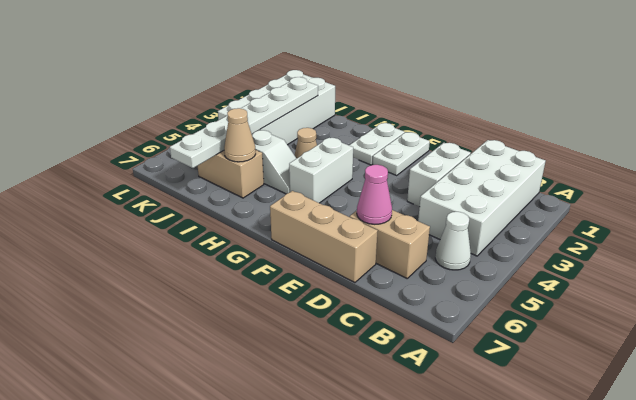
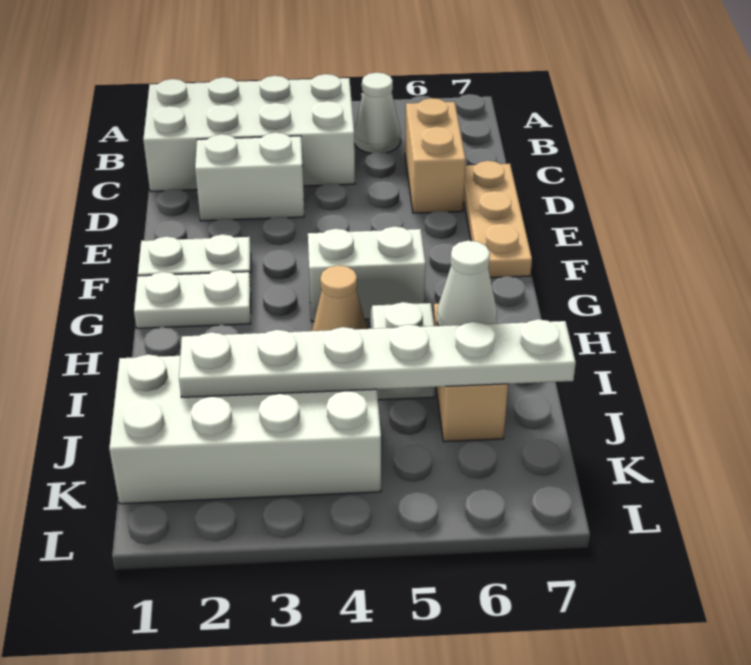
pink cone D6 level 2 -> none
tan brick D7:F7 level 1 -> tan plate D7:F7 level 1
tan cone I6 level 2 -> white cone I6 level 2

